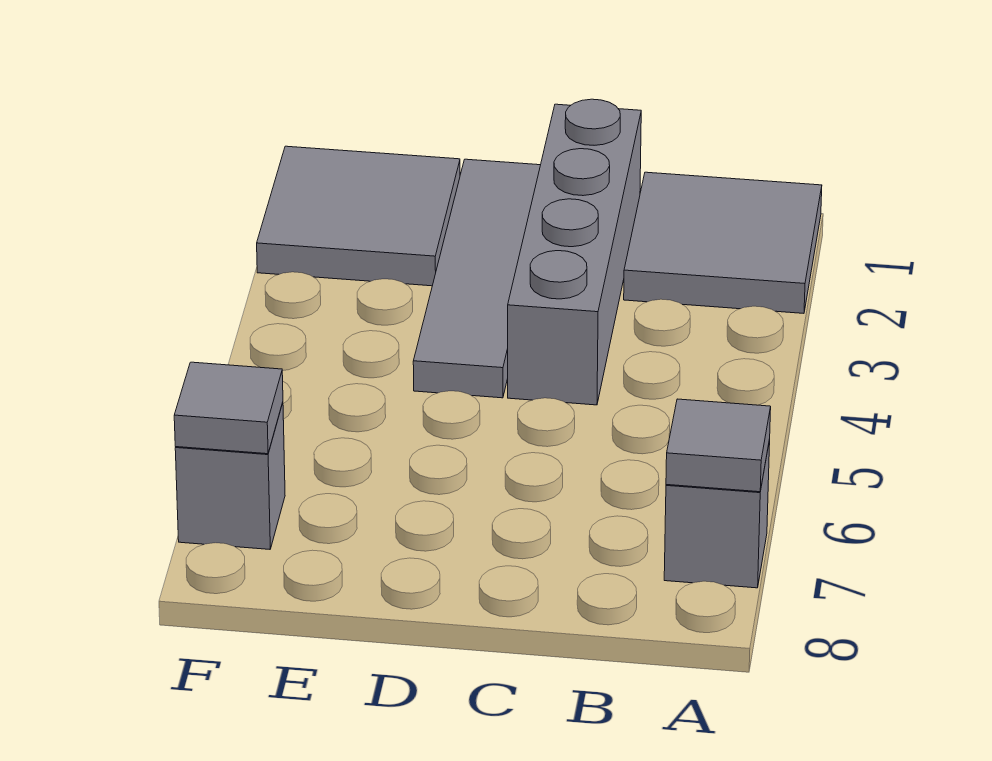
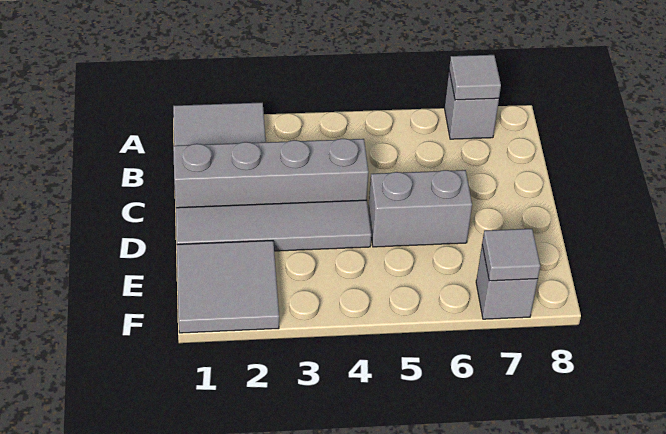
none -> grey brick D5:D6 level 1

